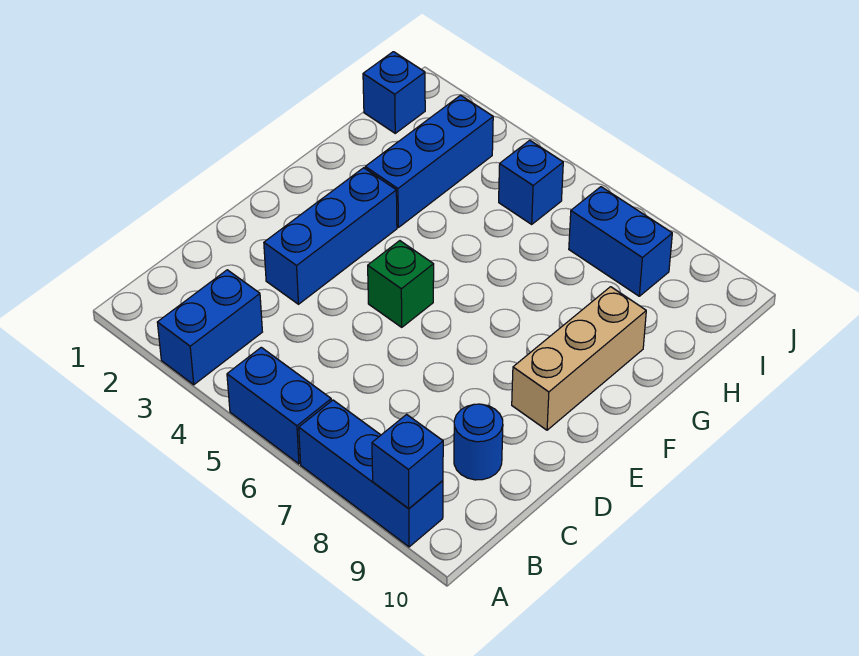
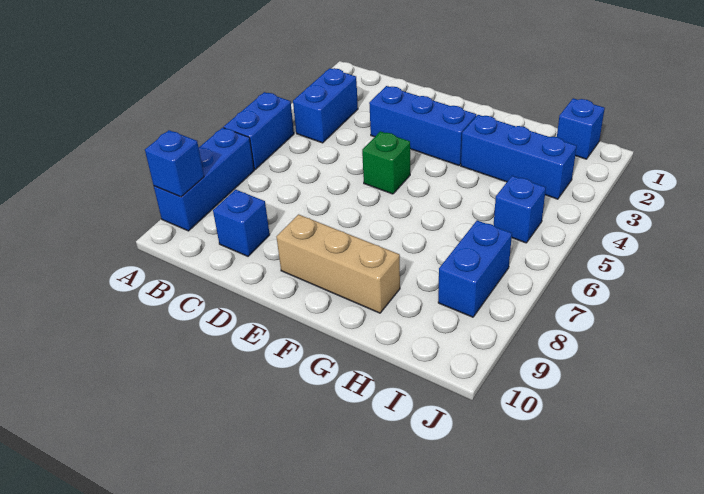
blue brick A3:B3 level 1 -> blue brick B3:B4 level 1
blue round brick C9 level 1 -> blue brick C9 level 1

